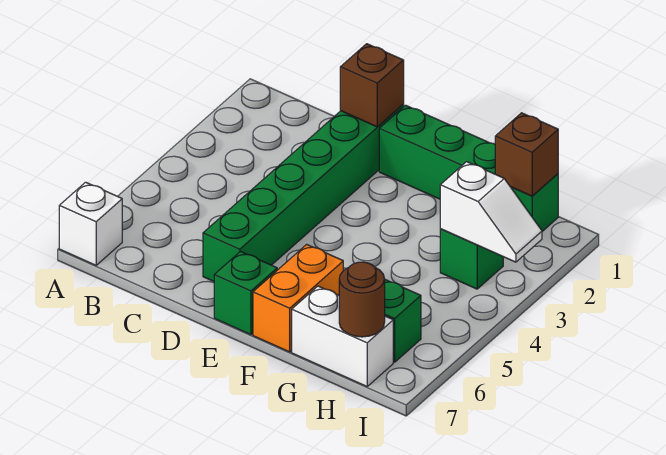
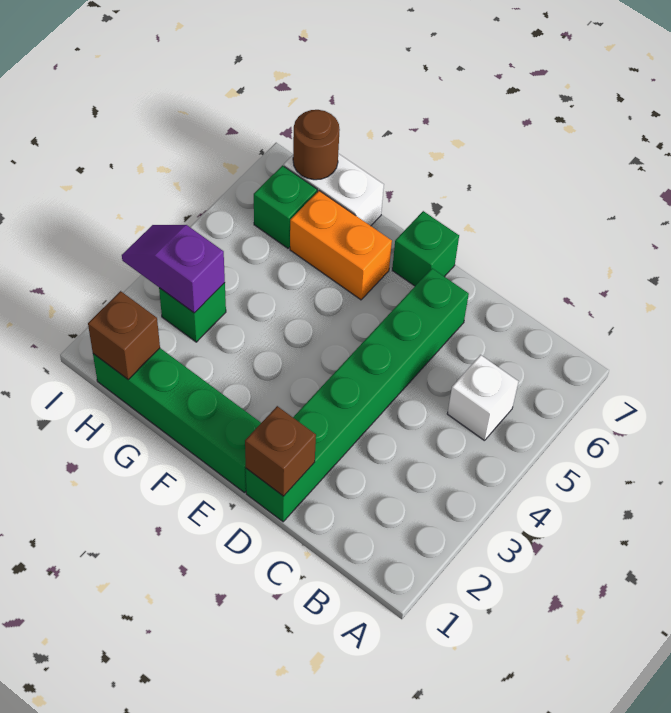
white brick A7 level 1 -> white brick B5 level 1
orange brick F6:F7 level 1 -> orange brick F6:G6 level 1
white slope H3:I3 level 2 top H -> purple slope H3:I3 level 2 top H

